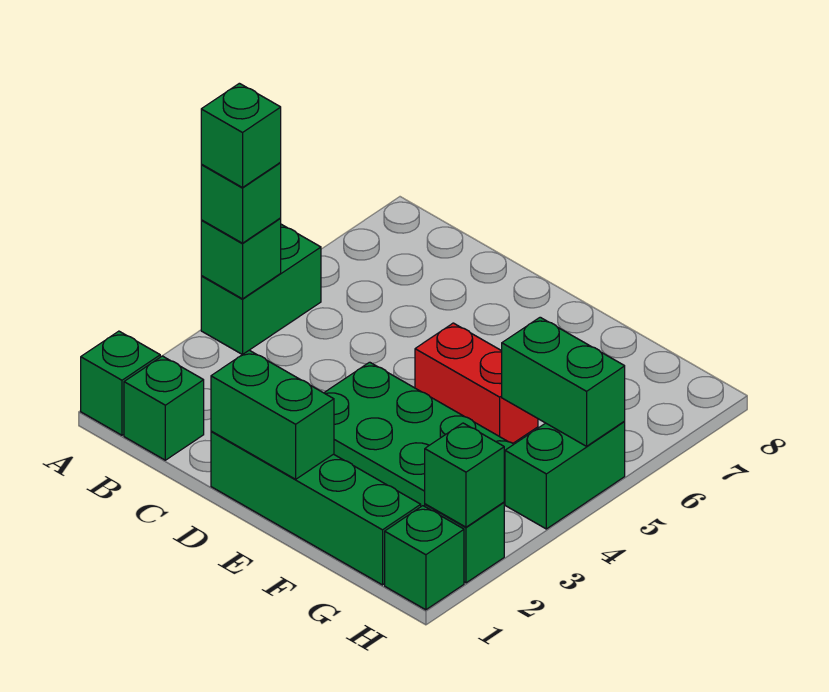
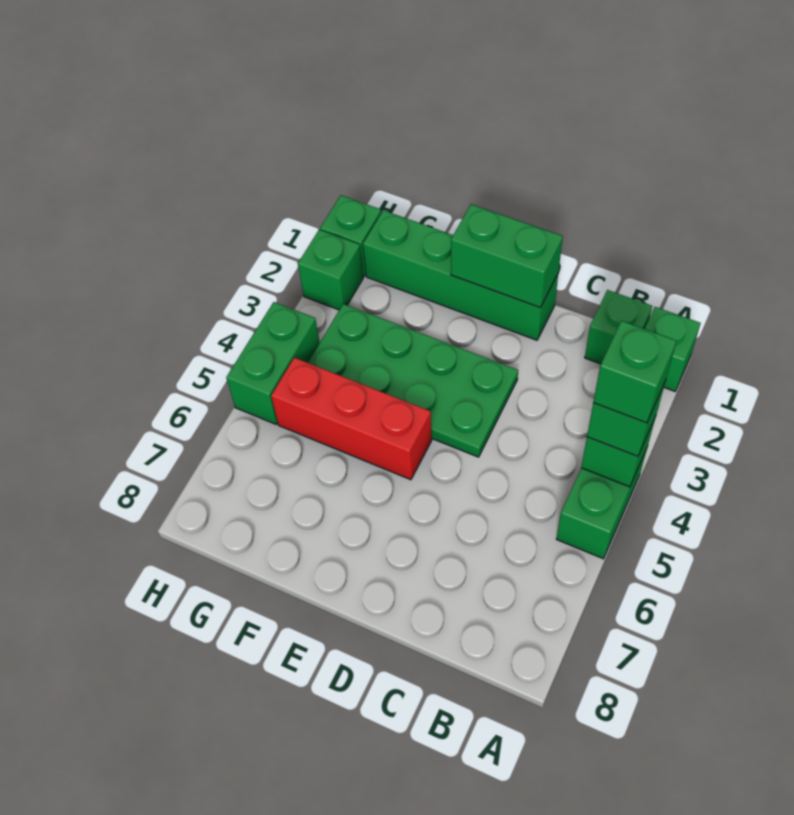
red brick E5:F5 level 1 -> red brick E5:G5 level 1
green brick G5:H5 level 2 -> none
green brick H2 level 2 -> none

